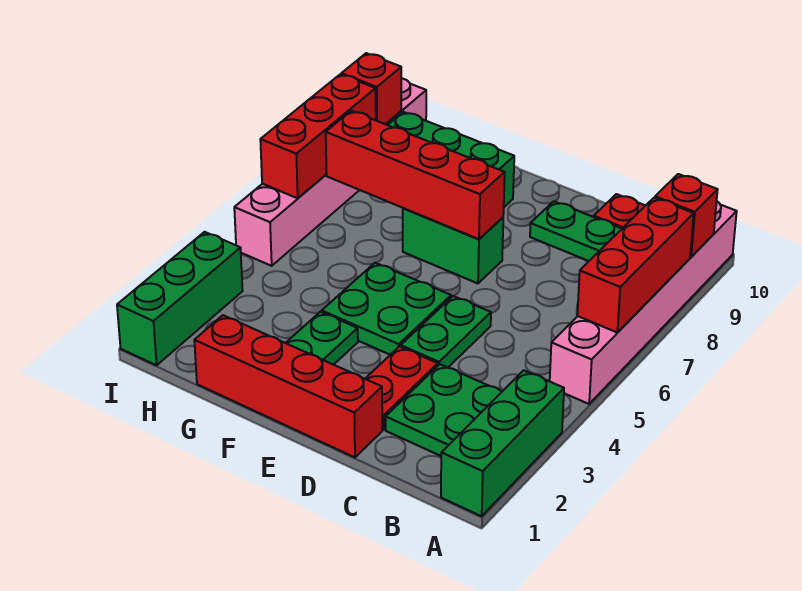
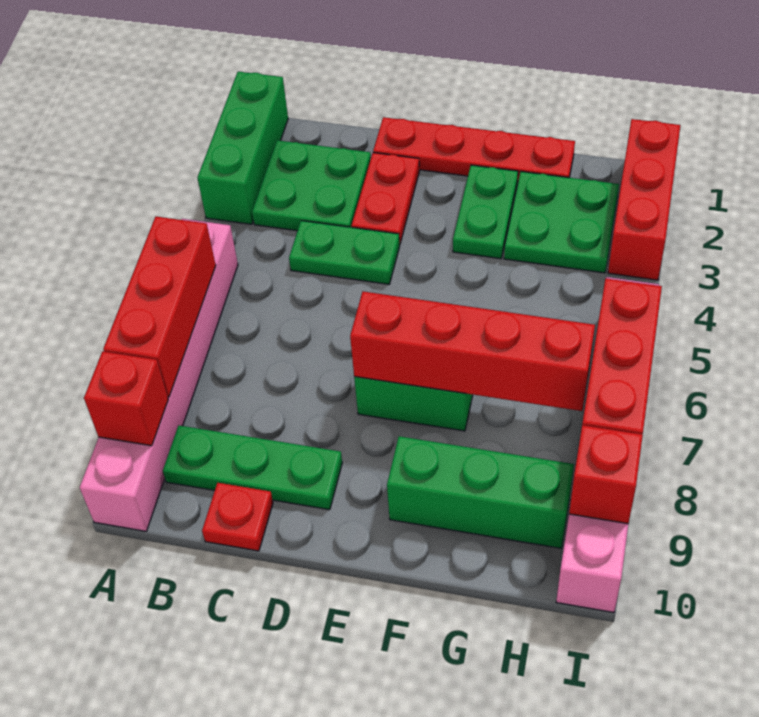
red brick D1:G1 level 1 -> red plate D1:G1 level 1
green plate D4:D5 level 1 -> green plate C4:D4 level 1
green plate E4:F5 level 1 -> green plate G2:H3 level 1
green brick I1:I3 level 1 -> red brick I1:I3 level 1

